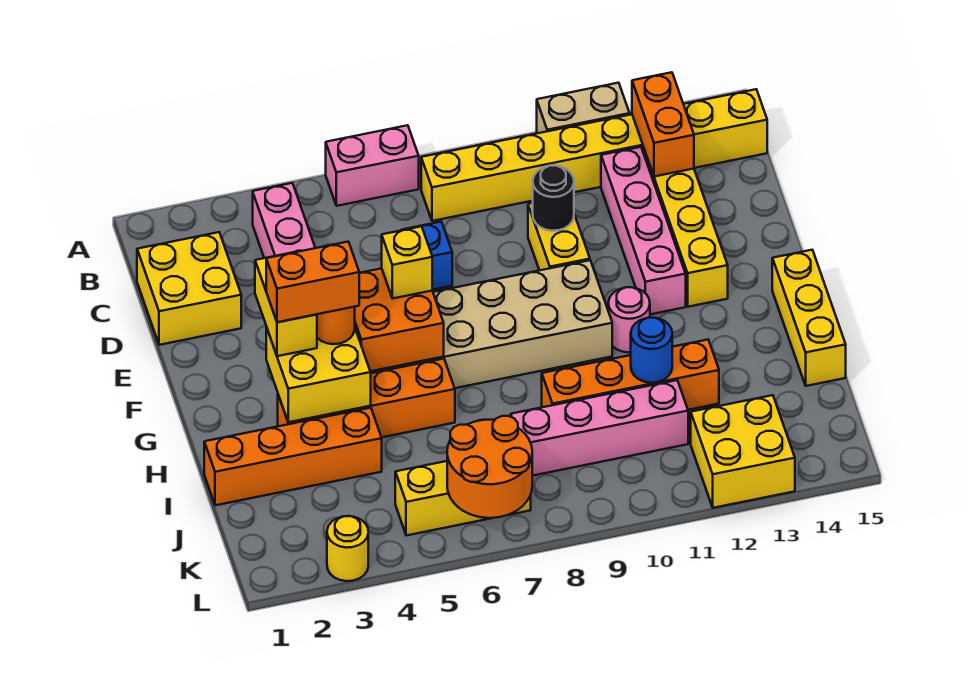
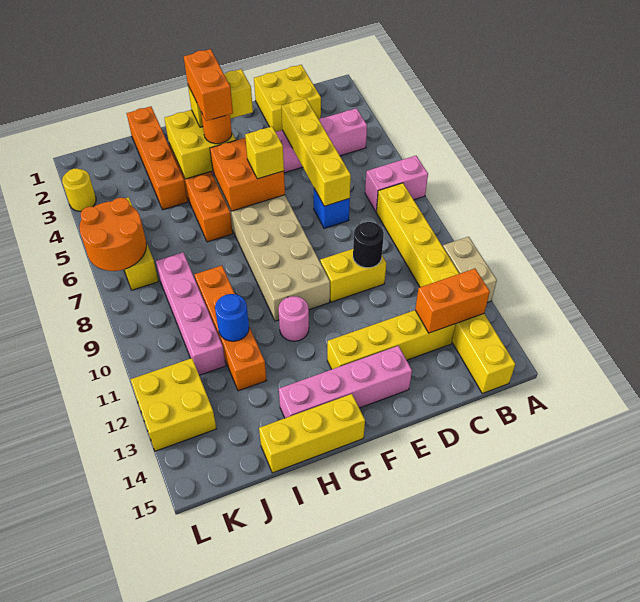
pink brick A6:A7 level 1 -> pink brick A7:B7 level 1
pink brick C12:F12 level 1 -> pink brick E14:H14 level 1
none -> yellow brick D4:D7 level 2

